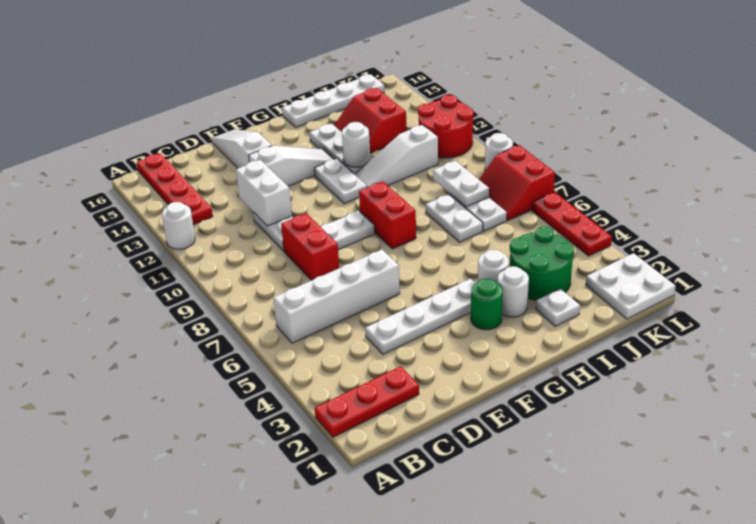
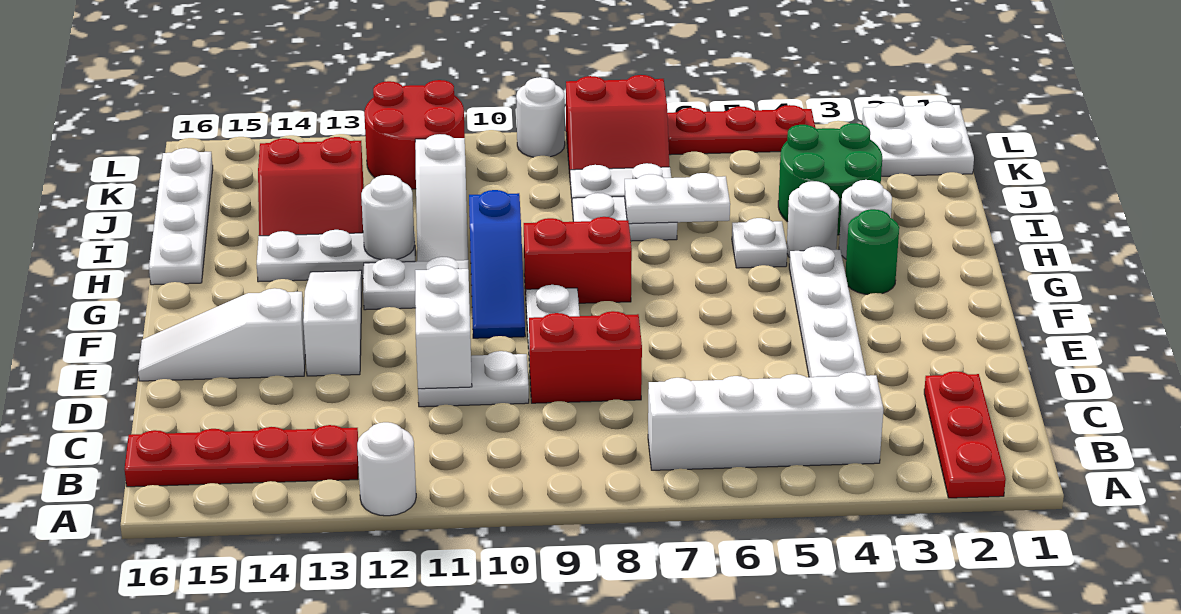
white brick B6:E6 level 1 -> white brick B4:B7 level 1
white brick D11:D12 level 2 -> white brick D11:E11 level 2
none -> blue slope F10:H10 level 1 top H
white plate I2 level 1 -> white plate H5 level 1
white plate J8:J9 level 2 -> white plate I6:I7 level 2

